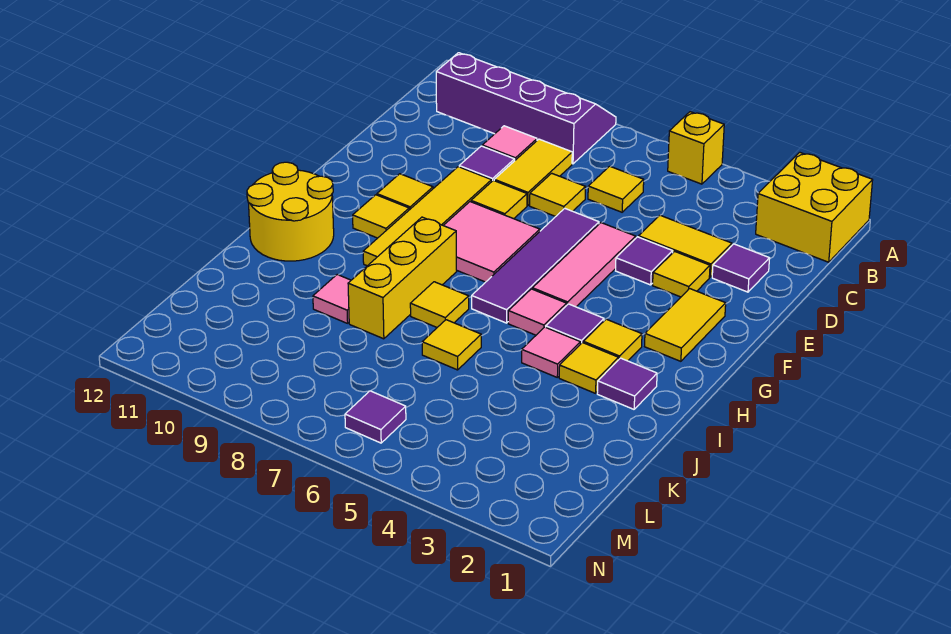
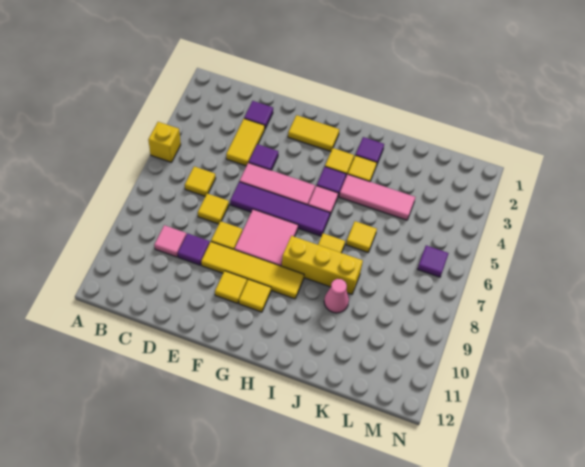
yellow brick A1:B2 level 1 -> none
purple slope A8:B11 level 1 top B -> none
yellow tile C8:D8 level 1 -> none
yellow tile E3 level 1 -> none
yellow round brick H11:I12 level 1 -> none
pink tile I4 level 1 -> pink tile I4:K4 level 1
pink tile J9 level 1 -> pink cone J9 level 1

